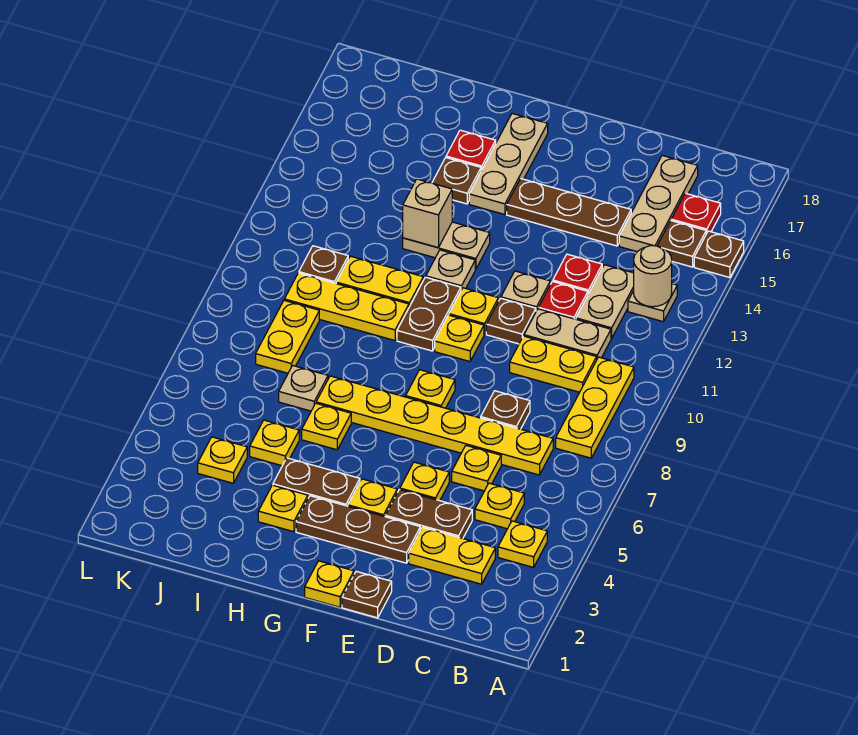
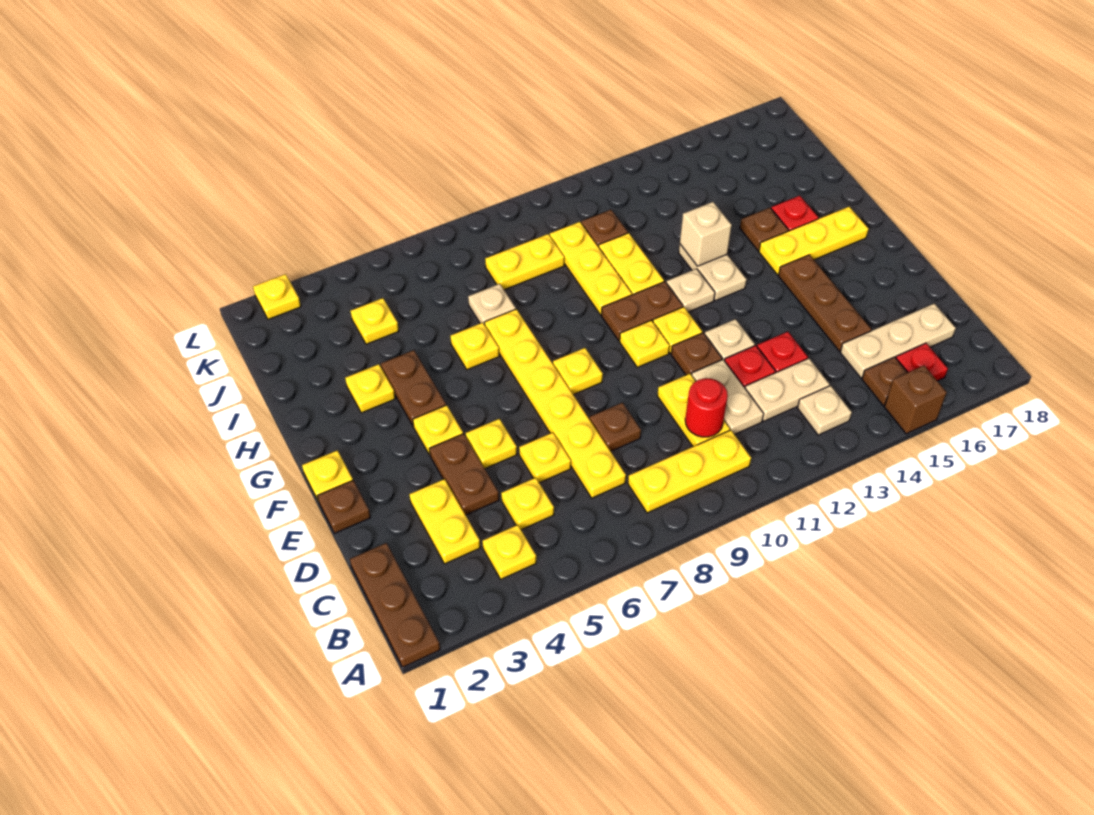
brown plate A15 level 1 -> brown brick A15 level 1
tan round brick B13 level 2 -> none
none -> red round brick C10 level 2
brown plate E3:G3 level 1 -> brown plate A1:C1 level 1
tan plate G15:G17 level 1 -> yellow plate G15:G17 level 1
yellow plate I5 level 1 -> yellow plate L2 level 1

